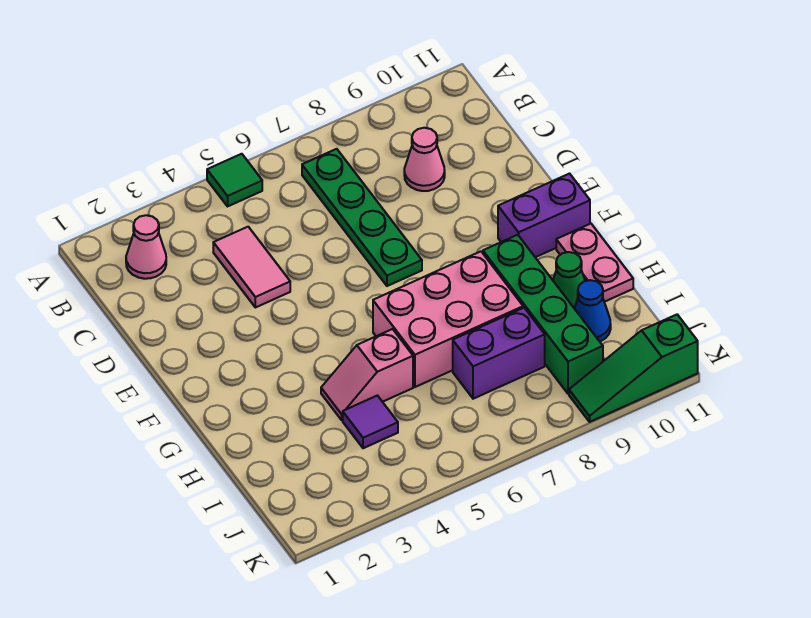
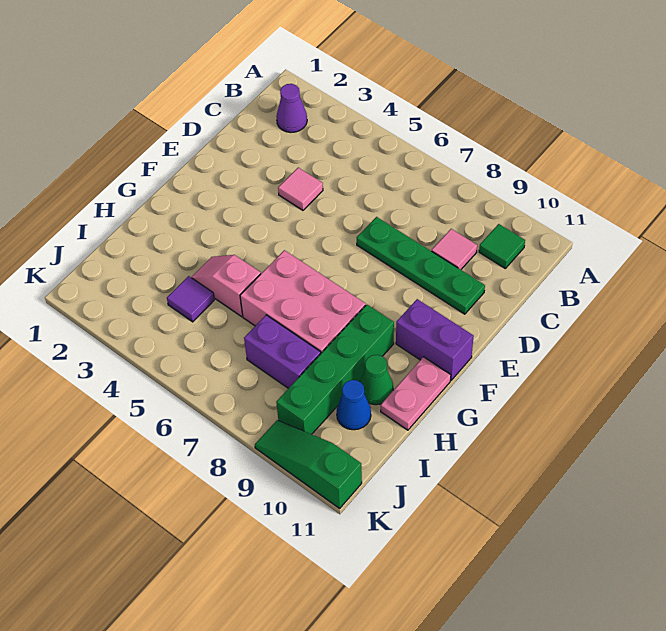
green tile A5 level 1 -> green tile B10 level 1
pink cone B2 level 1 -> purple cone B2 level 1
green plate B7:E7 level 1 -> green plate D7:D10 level 1
pink tile C4:D4 level 1 -> pink tile D4 level 1
pink cone C9 level 1 -> pink tile C9 level 1

